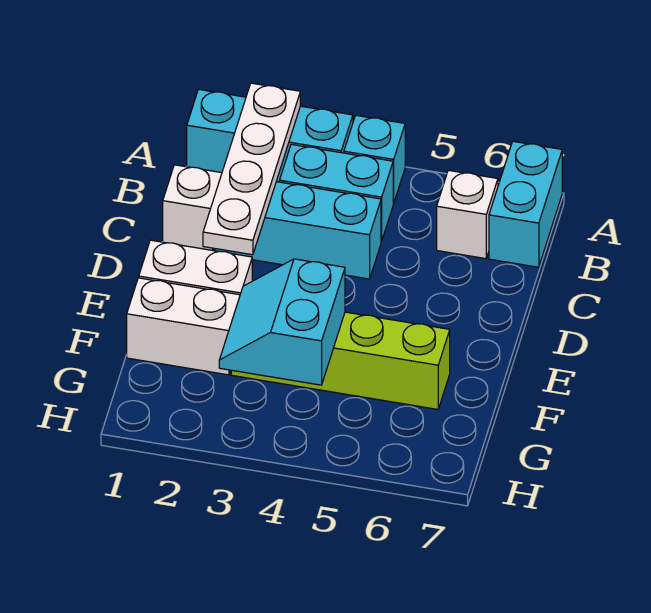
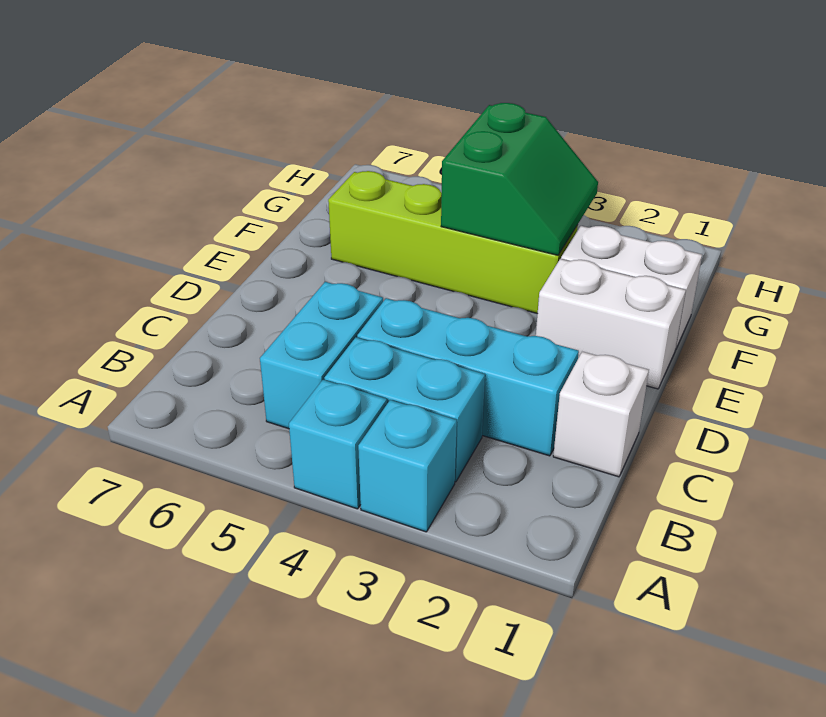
cyan brick A1:A3 level 1 -> cyan brick A3 level 1
white plate A2:D2 level 2 -> none
cyan brick A7:B7 level 1 -> cyan brick B5:C5 level 1
white brick B6 level 1 -> none
cyan slope F3:G4 level 2 top 4 -> green slope F3:G4 level 2 top 4

